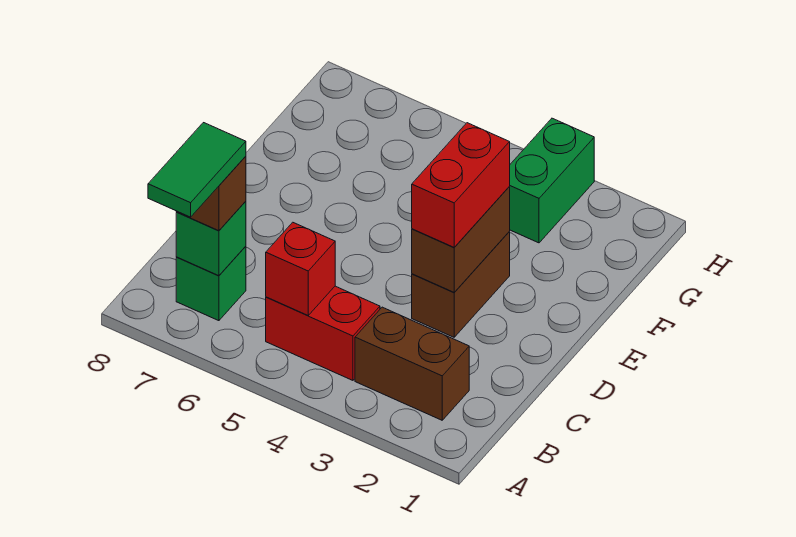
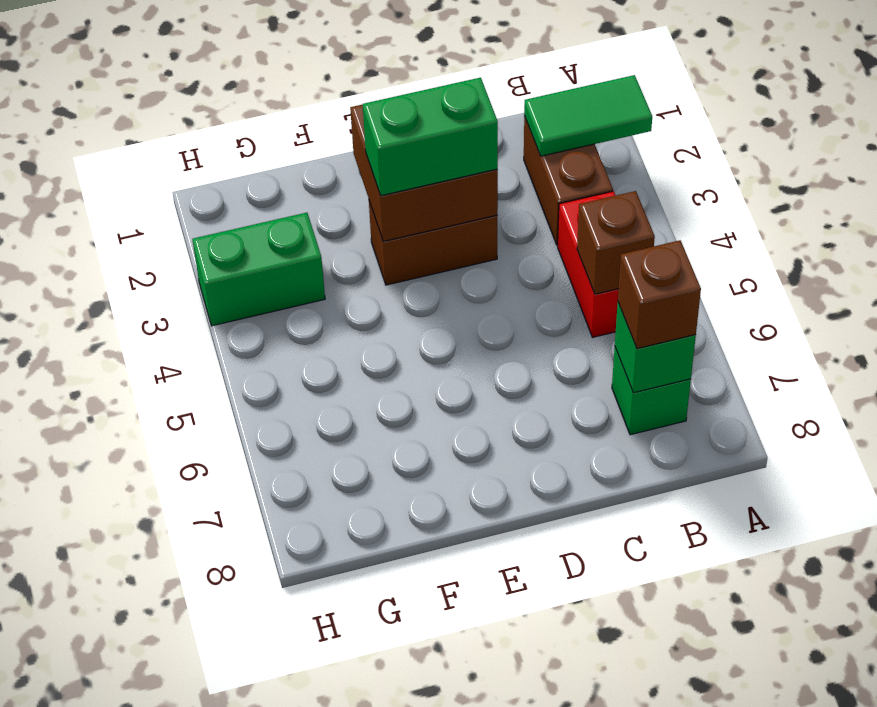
green tile A7:B7 level 4 -> green tile A2:B2 level 2
red brick B5 level 2 -> brown brick B5 level 2
brown brick D3:E3 level 2 -> brown brick D2:E3 level 2
red brick D3:E3 level 3 -> green brick D3:E3 level 3

